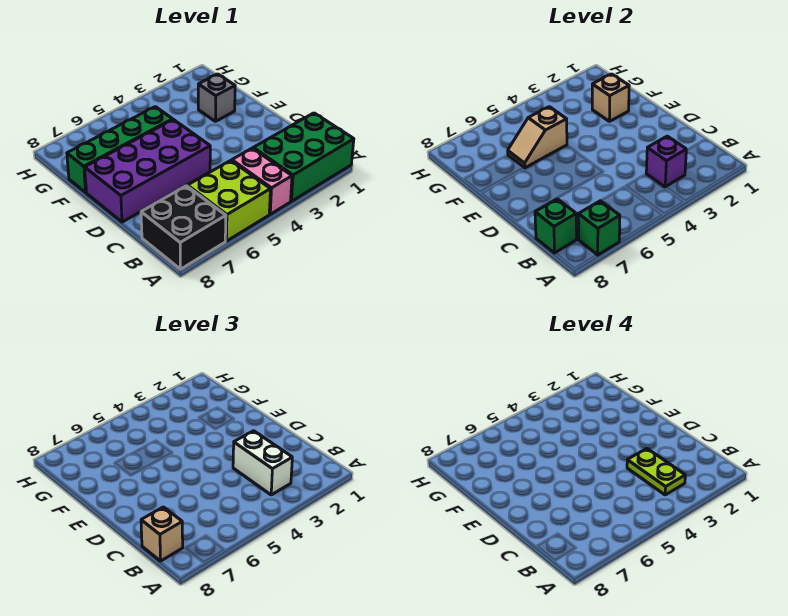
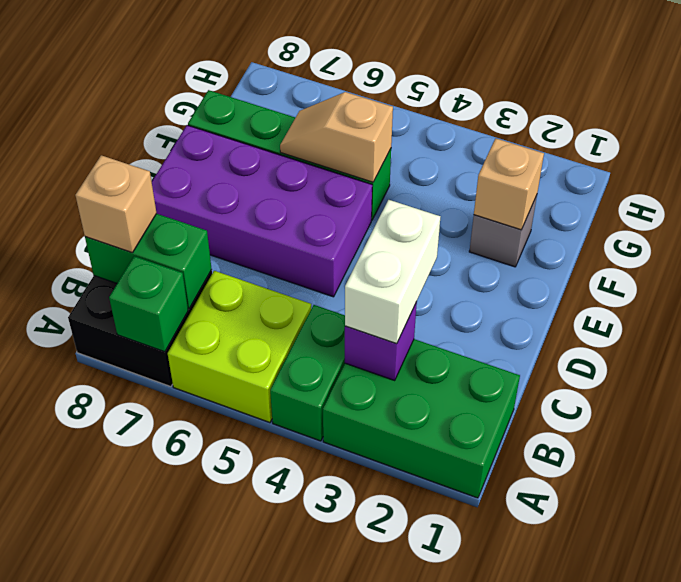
pink brick A4:B4 level 1 -> green brick A4:B4 level 1
lime plate B3:C3 level 4 -> none
green brick B8 level 2 -> green brick B7:B8 level 2

